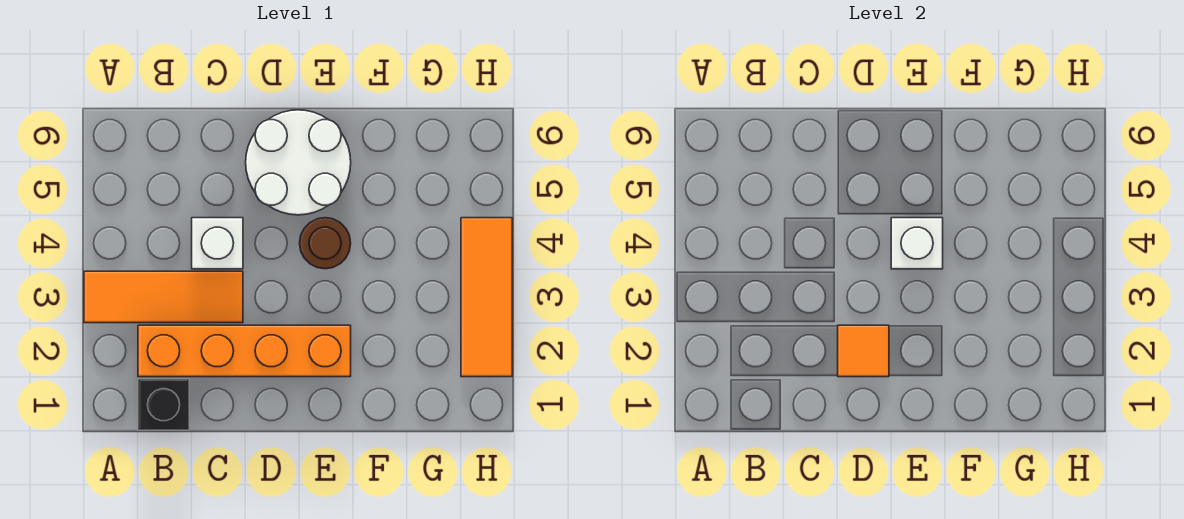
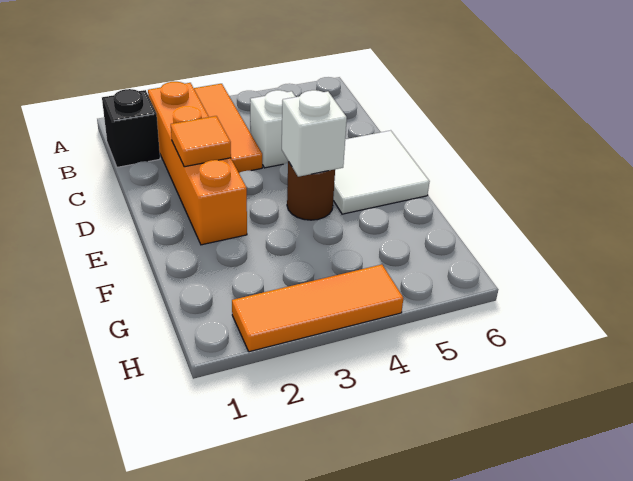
white round brick D5:E6 level 1 -> white tile D5:E6 level 1

